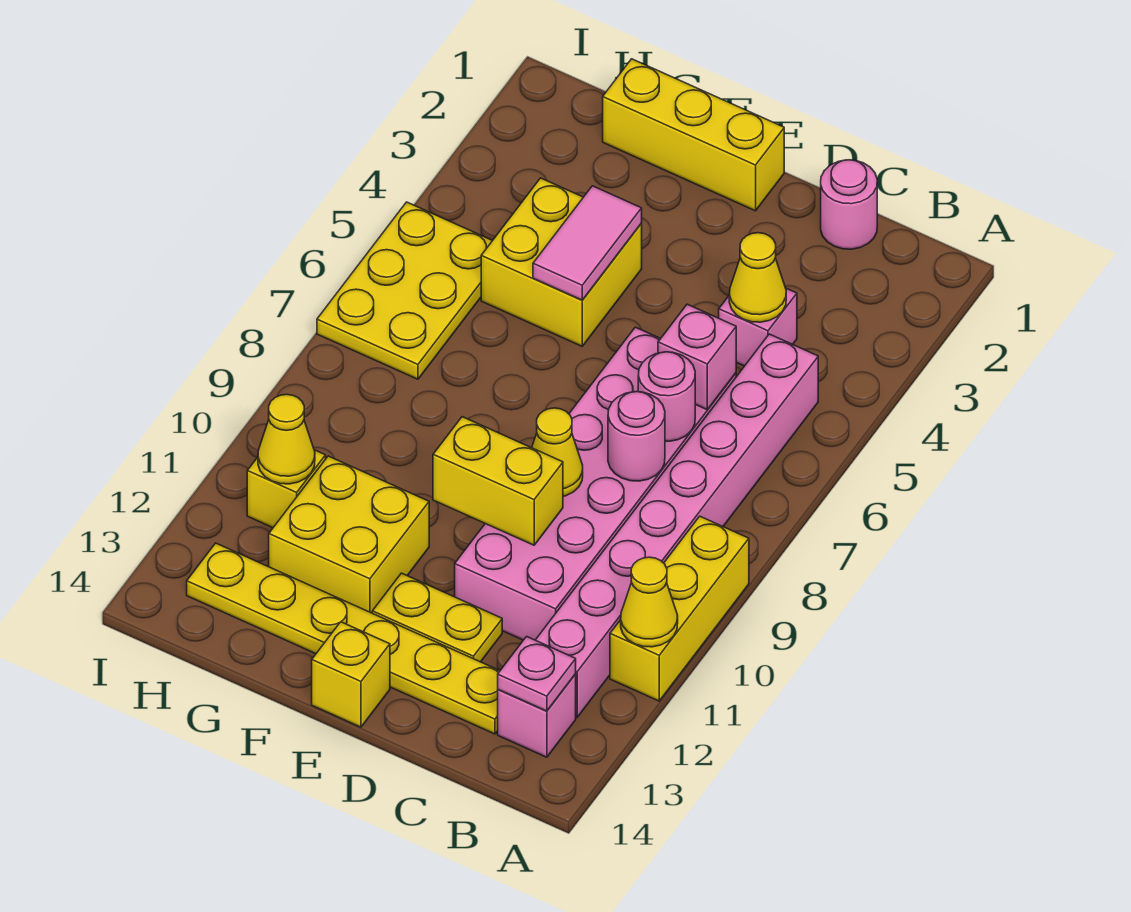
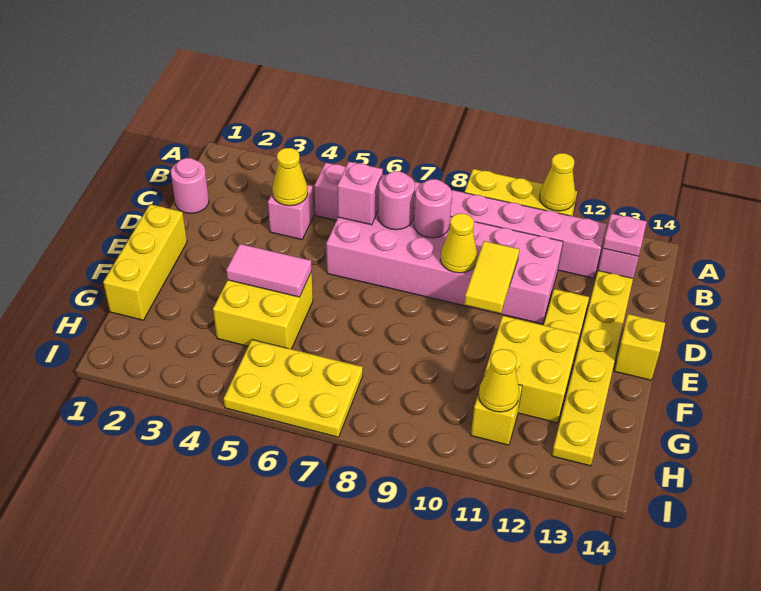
yellow brick D10:E10 level 2 -> yellow tile D10:E10 level 2

